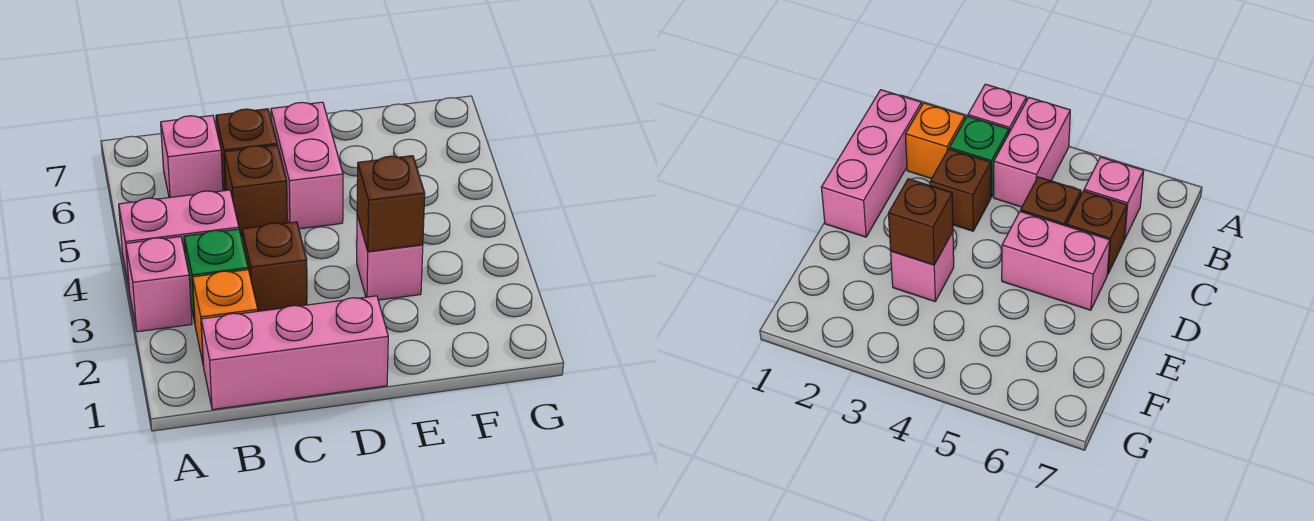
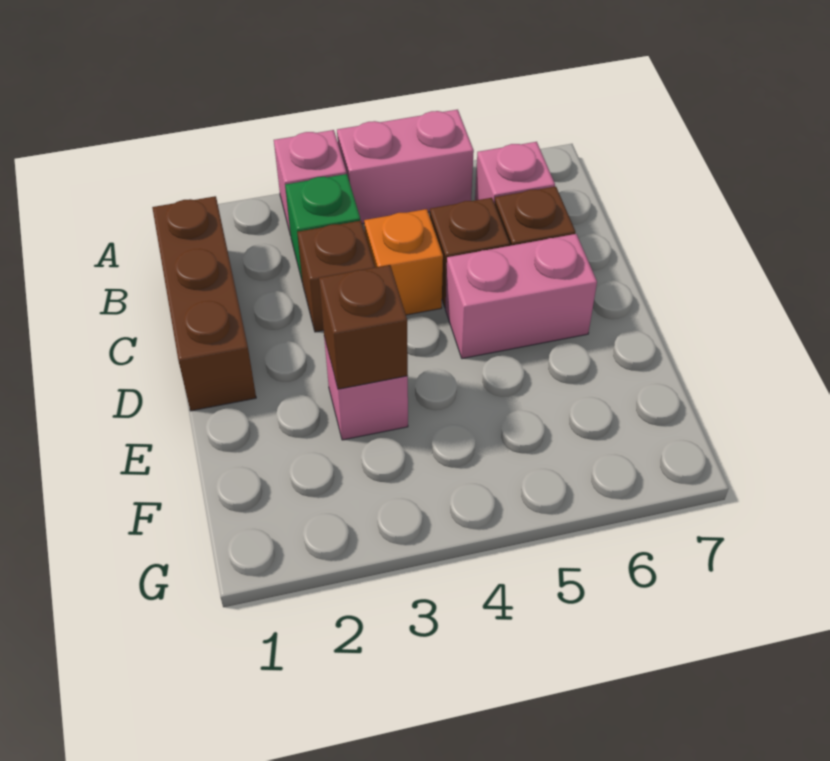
pink brick A4:B4 level 1 -> pink brick A4:A5 level 1
pink brick B1:D1 level 1 -> brown brick B1:D1 level 1
orange brick B2 level 1 -> orange brick C4 level 1

